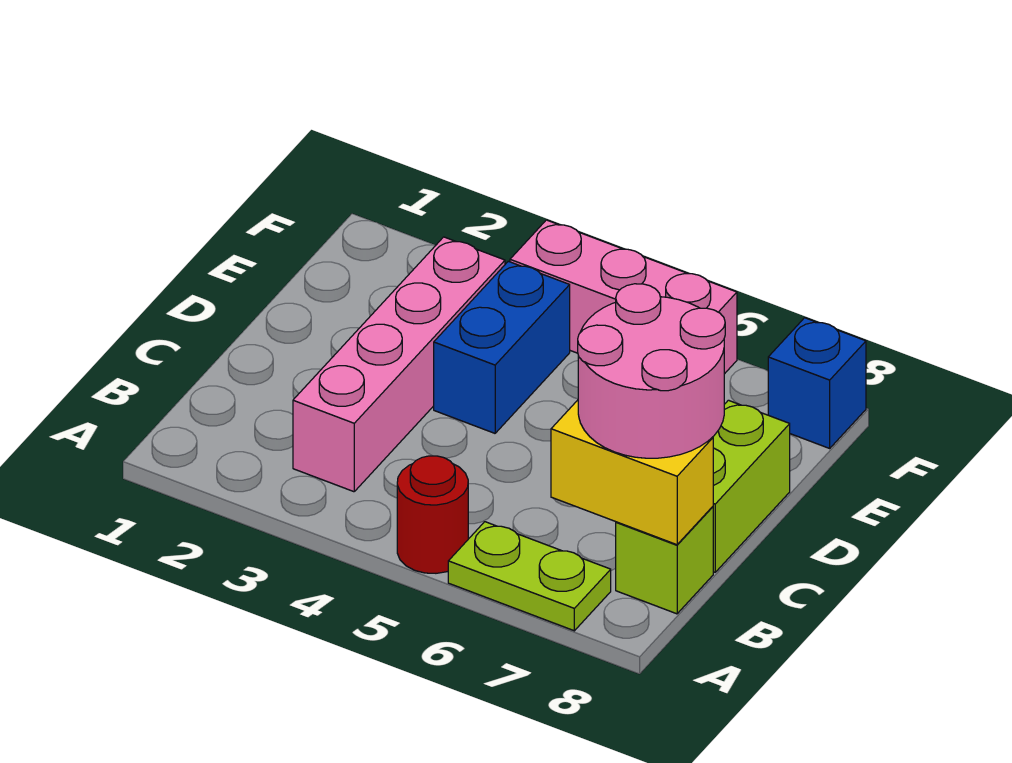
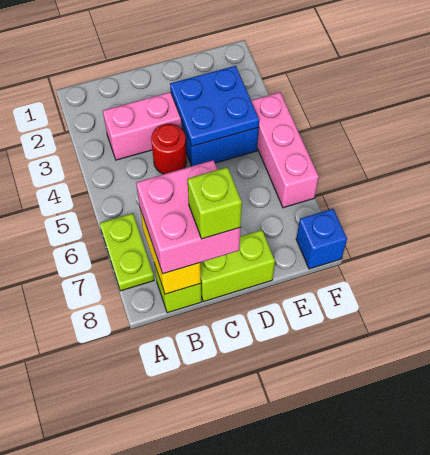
red round brick A5 level 1 -> red round brick C4 level 1
pink round brick B7:C8 level 3 -> pink brick B7:C8 level 3
none -> lime brick C8 level 4
none -> blue plate D3:E4 level 2

